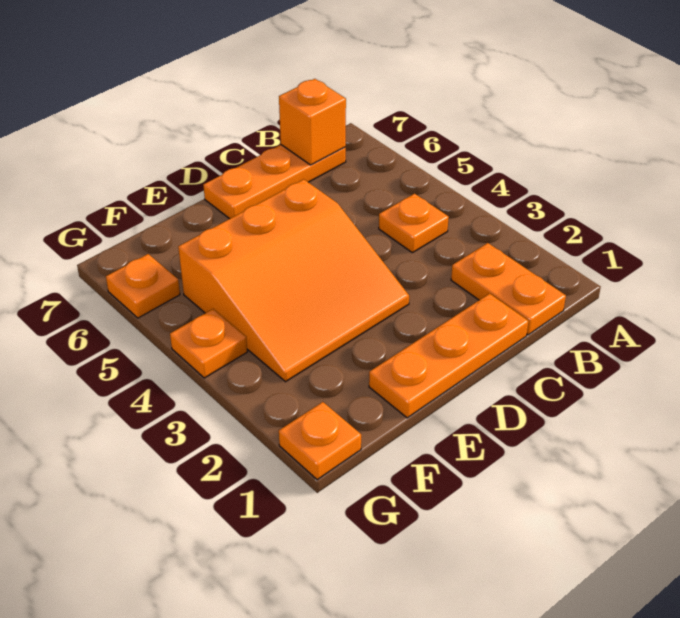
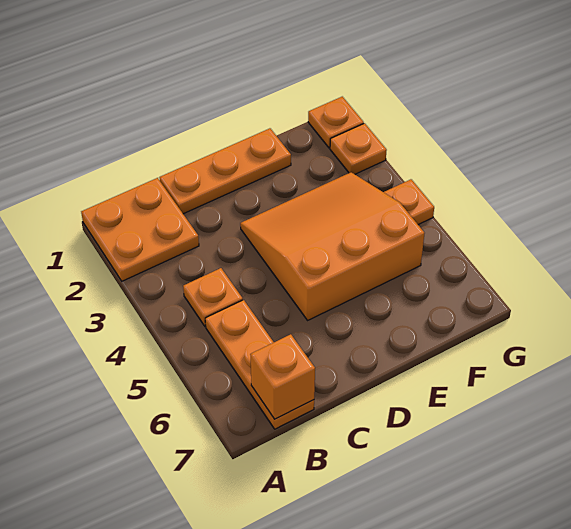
orange plate B1:B2 level 1 -> orange plate A1:B2 level 1
orange plate B7:D7 level 1 -> orange plate B5:B7 level 1
orange plate G6 level 1 -> orange plate G2 level 1

